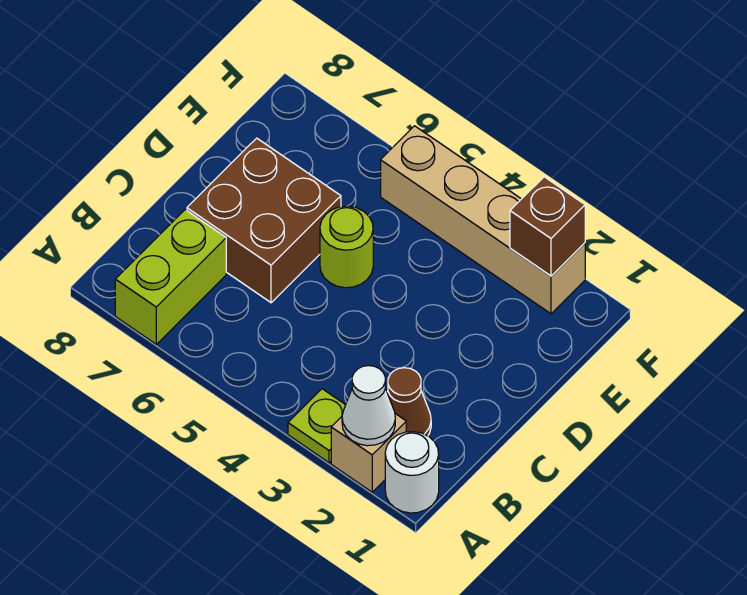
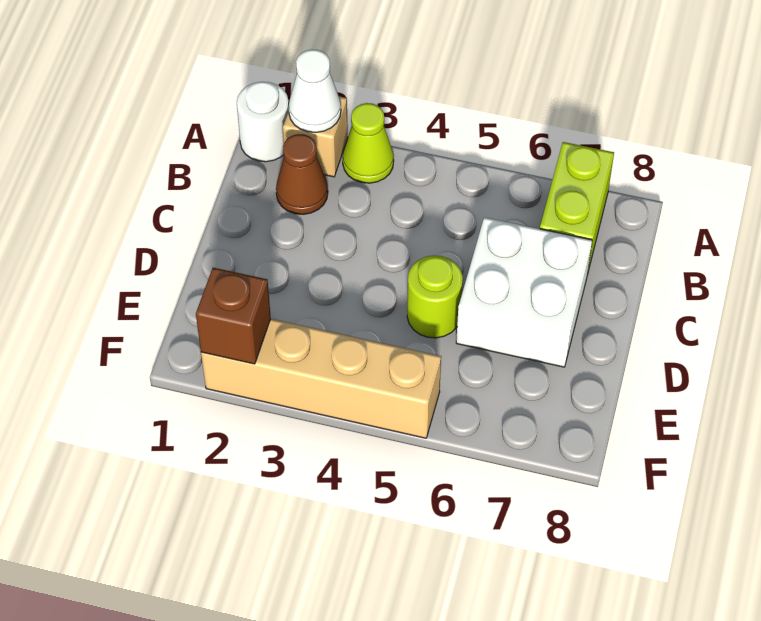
lime plate A3 level 1 -> lime cone A3 level 1
brown brick C6:D7 level 1 -> white brick C6:D7 level 1

